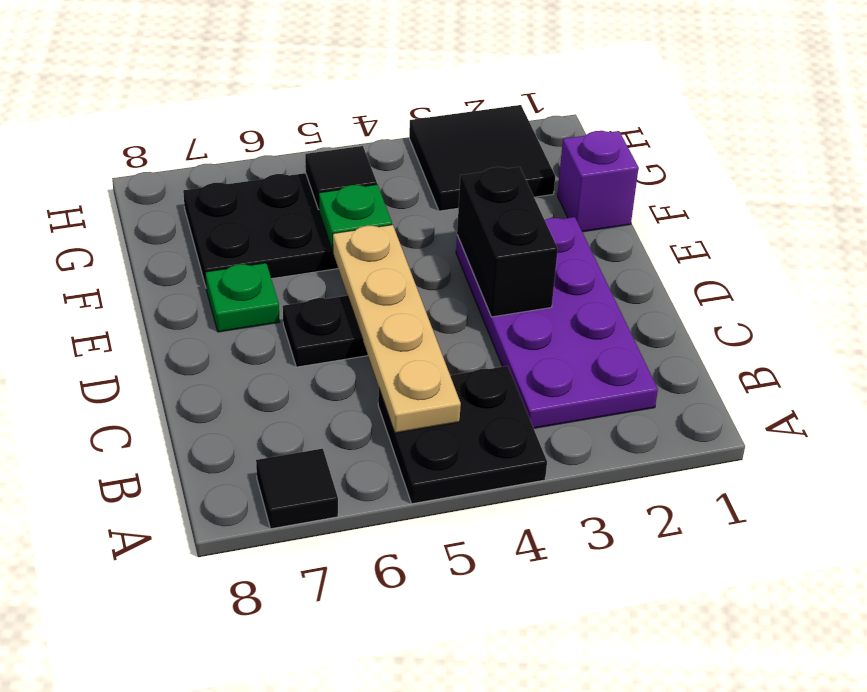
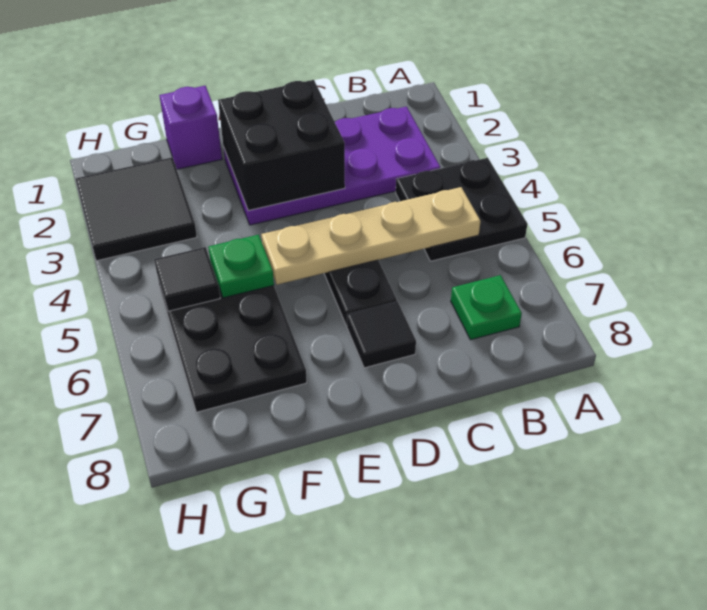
black tile A7 level 1 -> black tile D7 level 1
black brick D3:E3 level 2 -> black brick D2:E3 level 2
green plate E7 level 1 -> green plate B7 level 1

